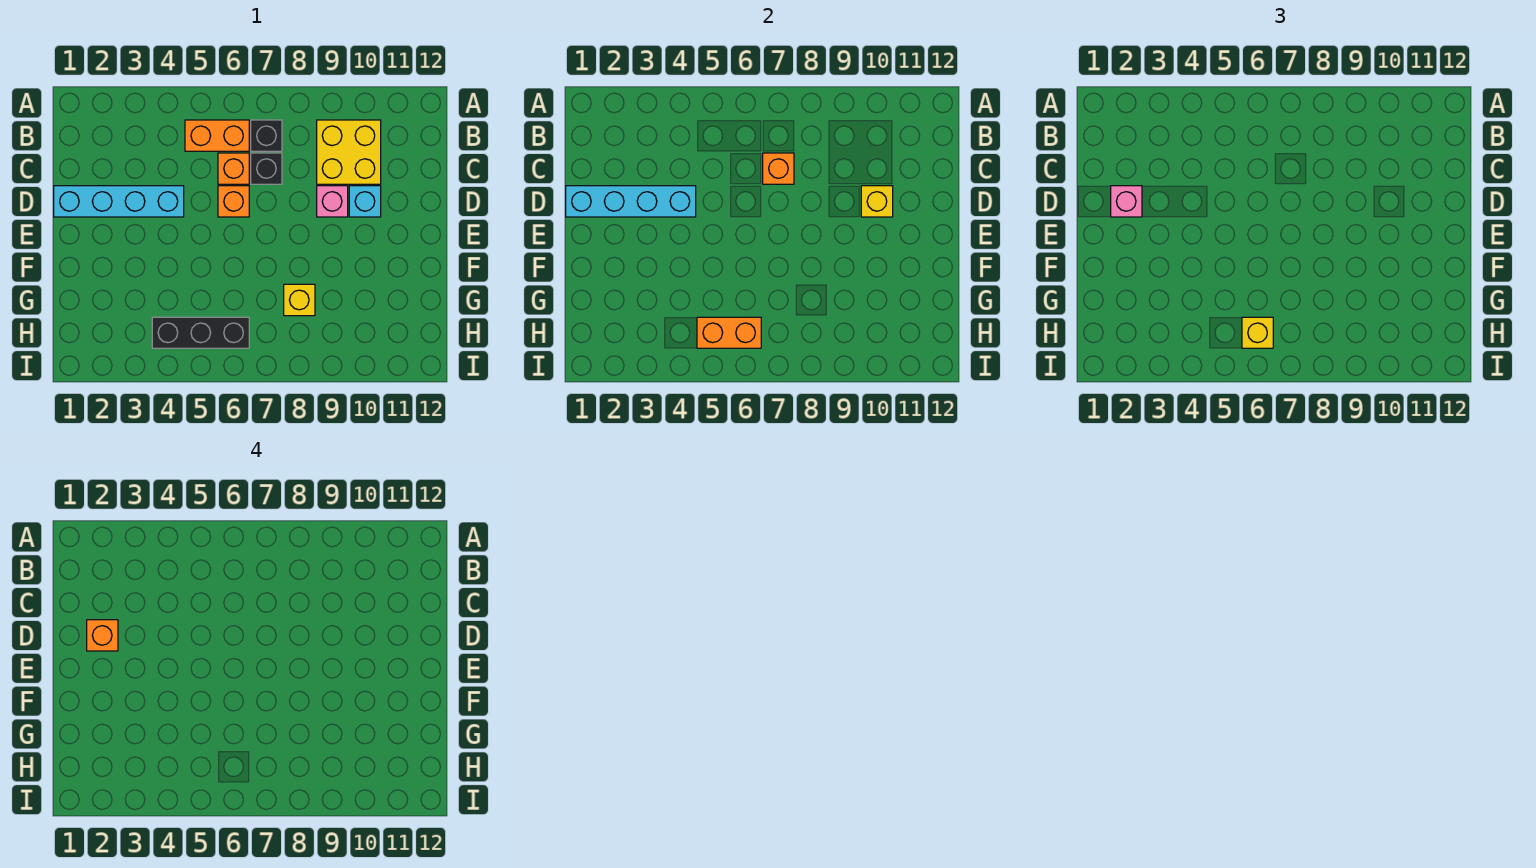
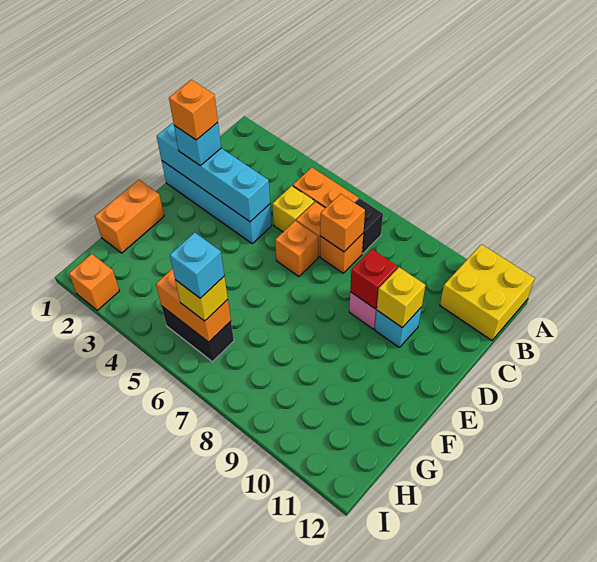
yellow brick B9:C10 level 1 -> yellow brick A11:B12 level 1
black brick C7 level 1 -> orange brick C7 level 1
pink brick D2 level 3 -> cyan brick D2 level 3
none -> red brick D9 level 2
none -> orange brick F1:G1 level 1
yellow brick G8 level 1 -> yellow brick C5 level 1
black brick H4:H6 level 1 -> black brick H5:H6 level 1
none -> cyan brick H6 level 4
none -> orange brick I2 level 1

